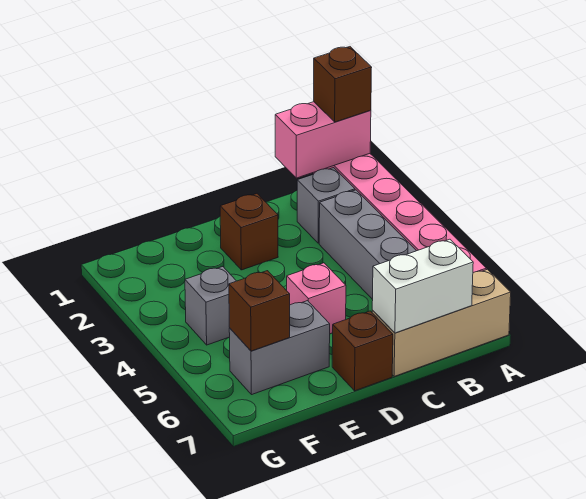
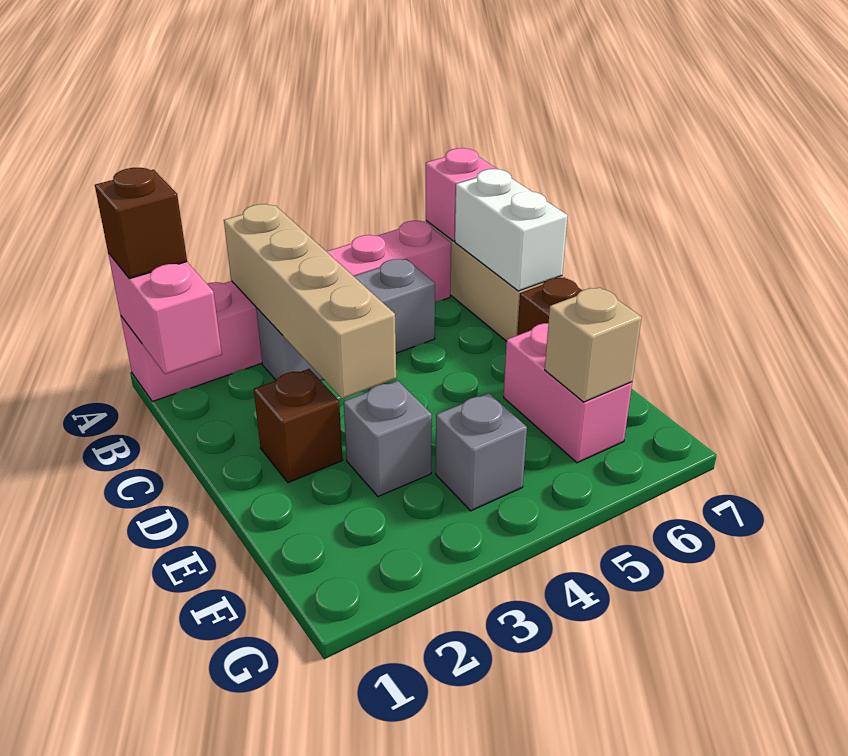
none -> tan brick A3:D3 level 2
grey brick B2 level 1 -> grey brick E3 level 1
pink brick D5 level 1 -> pink brick A7 level 2
grey brick E6:F6 level 1 -> pink brick E6:F6 level 1
brown brick F6 level 2 -> tan brick F6 level 2

